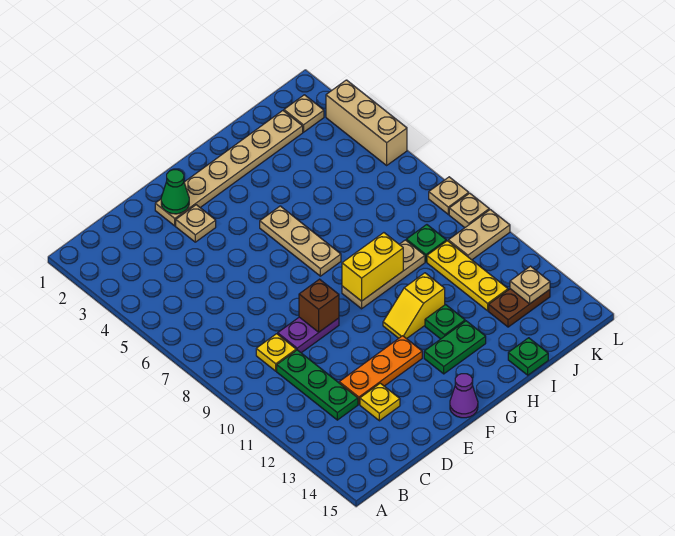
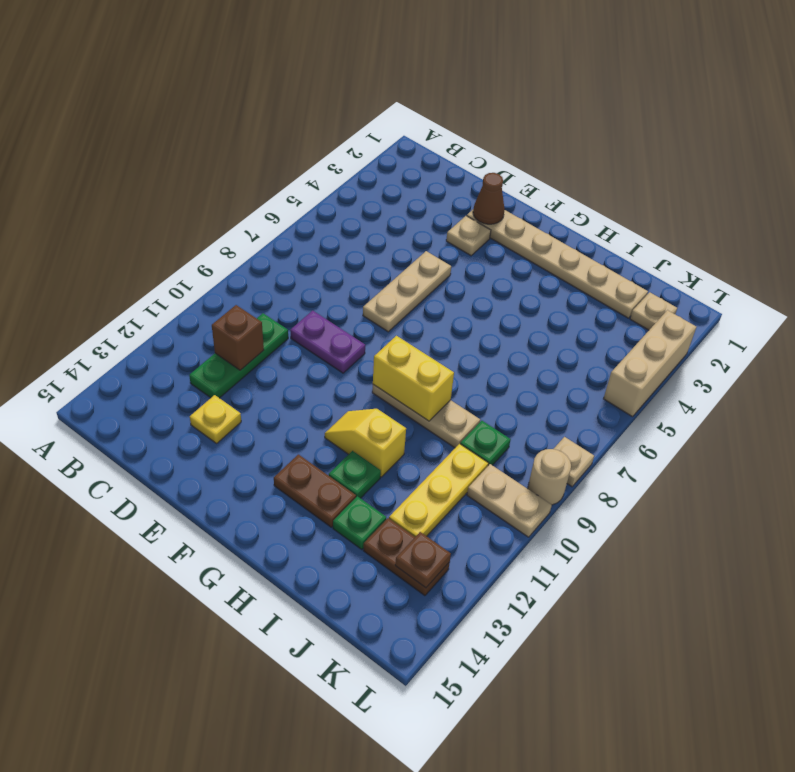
yellow plate C9 level 1 -> none
orange plate D12:F12 level 1 -> none
green cone E2 level 2 -> brown cone E2 level 2
brown brick E9 level 2 -> brown brick C11 level 2
purple cone F15 level 1 -> none
tan plate G5:G7 level 1 -> tan plate E5:E7 level 1
green plate G13:H13 level 1 -> brown plate G13:H13 level 1
green plate I15 level 1 -> green plate I13 level 1
tan plate K13 level 2 -> brown plate K13 level 2
tan plate L9 level 1 -> tan round brick L9 level 1

